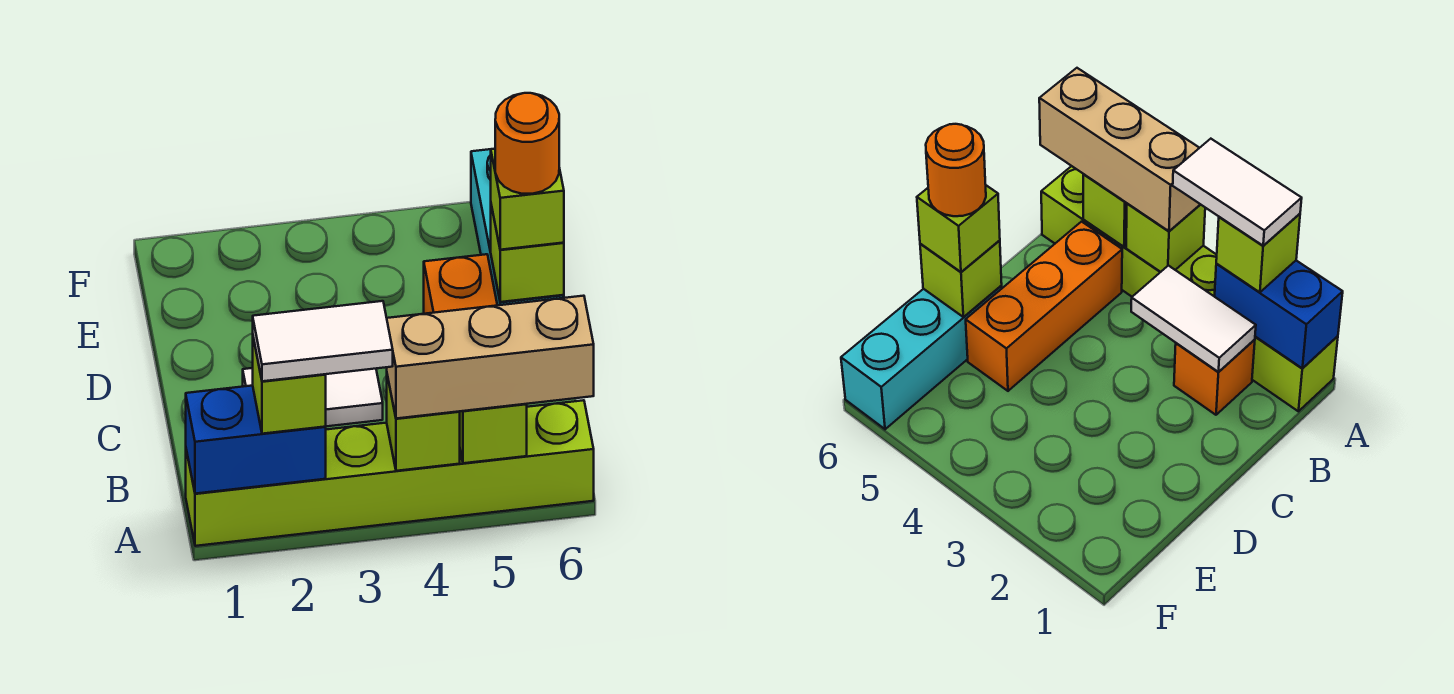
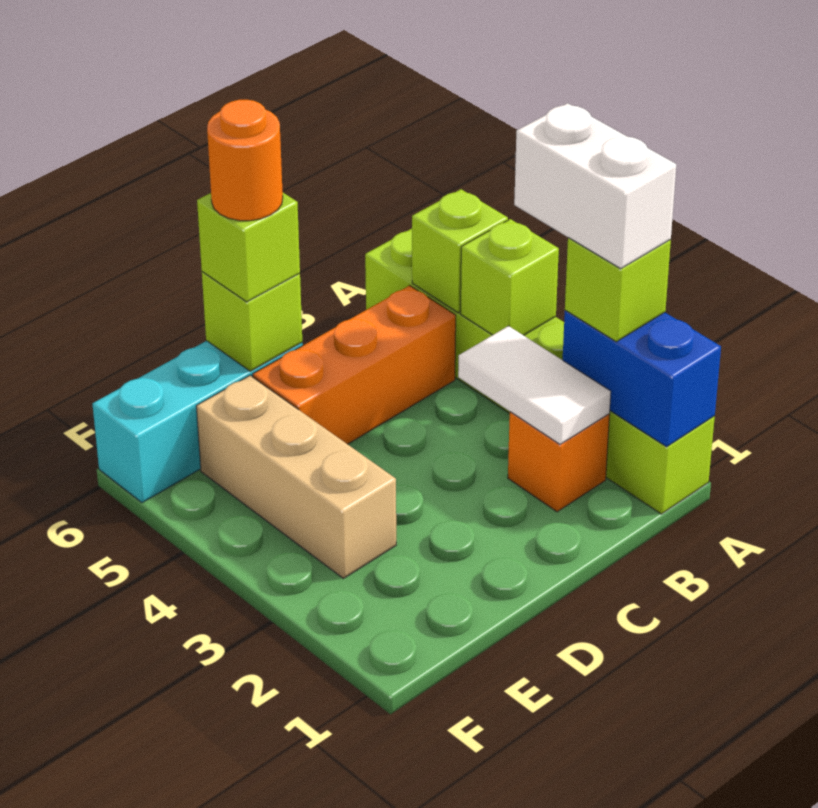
white tile A2:A3 level 4 -> white brick A2:A3 level 4
tan brick A4:A6 level 3 -> tan brick E3:E5 level 1

